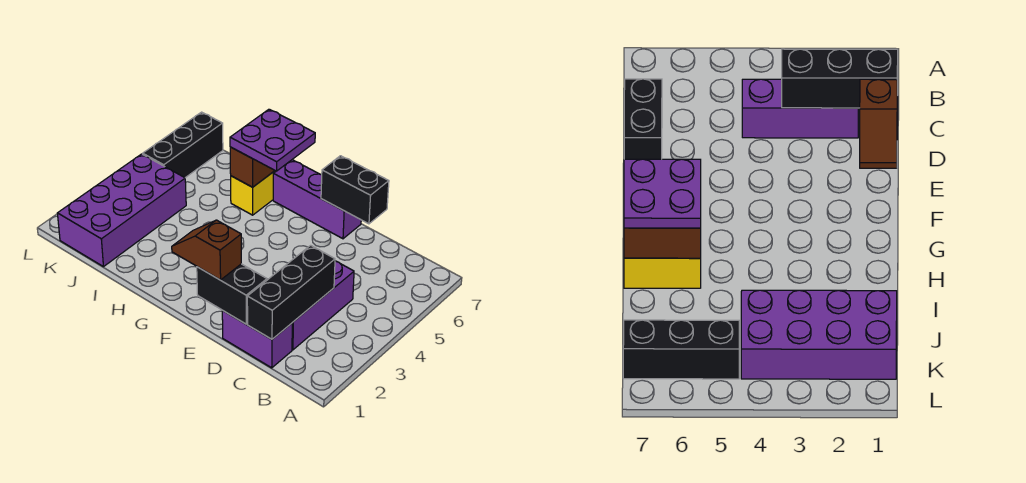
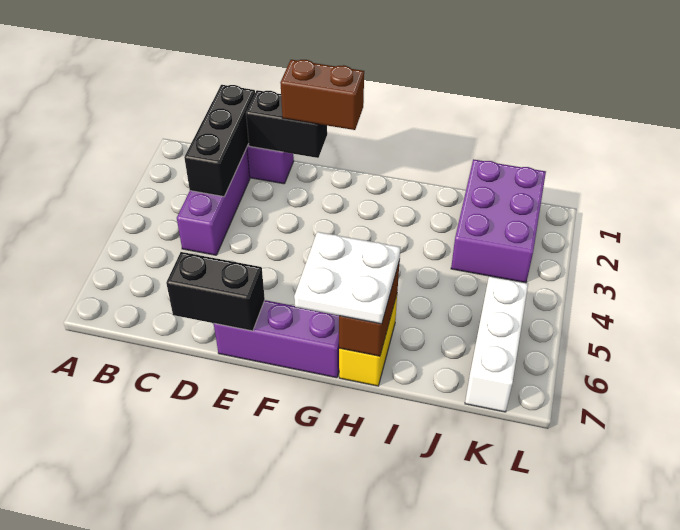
brown slope E1:F1 level 3 top E -> brown brick E1:F1 level 3
purple plate G6:H7 level 3 -> white plate G6:H7 level 3
purple brick J1:K4 level 1 -> purple brick J1:K3 level 1
black brick K5:K7 level 1 -> white brick K5:K7 level 1

